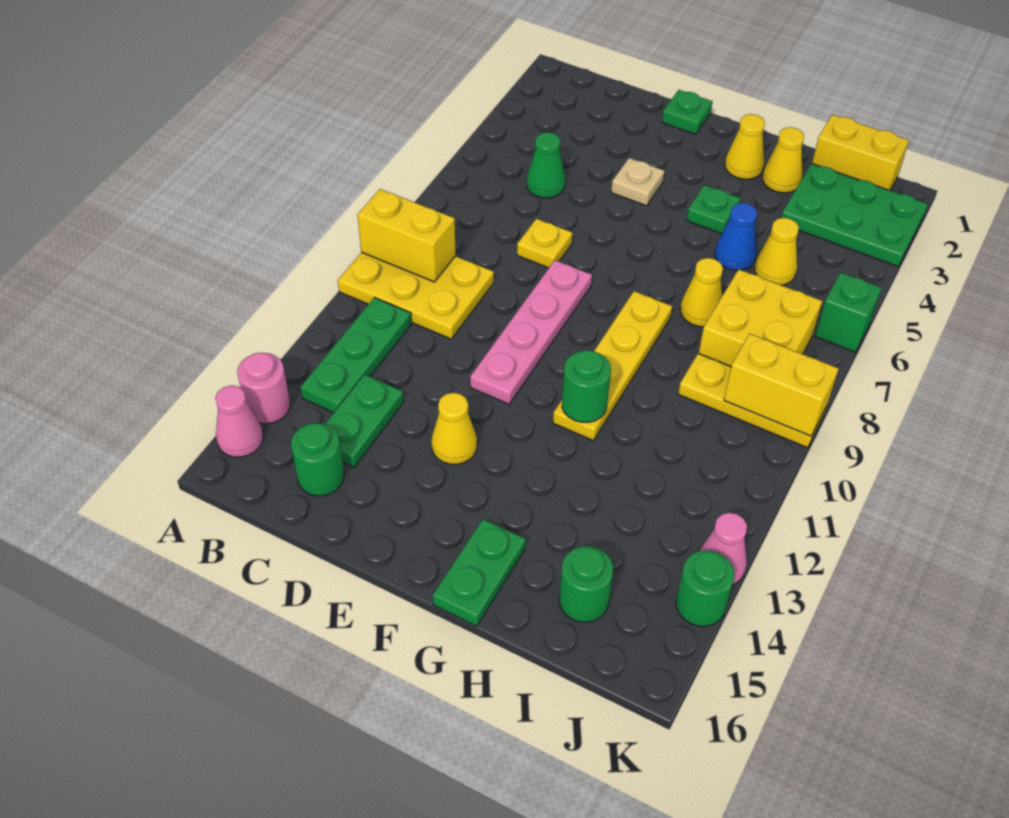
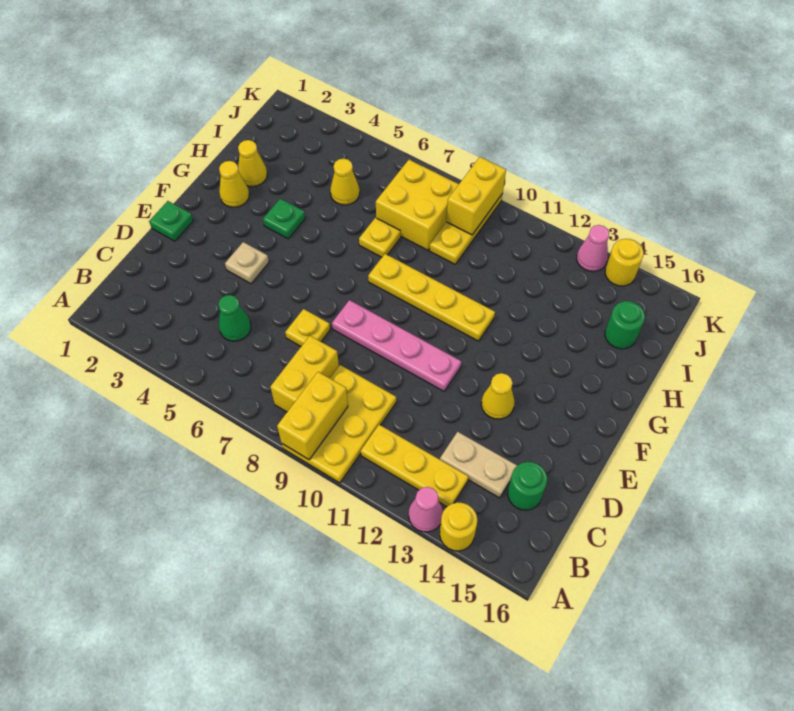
pink round brick A14 level 1 -> yellow round brick A14 level 1
pink cone A15 level 1 -> pink cone A13 level 1
green plate B11:B13 level 1 -> yellow plate B11:B13 level 1
green plate C13:C14 level 1 -> tan plate C13:C14 level 1
green round brick G11 level 2 -> none
green plate G15:G16 level 1 -> none
blue cone H5 level 1 -> none
yellow cone H7 level 1 -> yellow plate H7 level 1
yellow brick I1:J1 level 1 -> yellow brick B8:C8 level 1
green plate I2:K3 level 1 -> none
green brick K6 level 1 -> none
green round brick K14 level 1 -> yellow round brick K14 level 1

